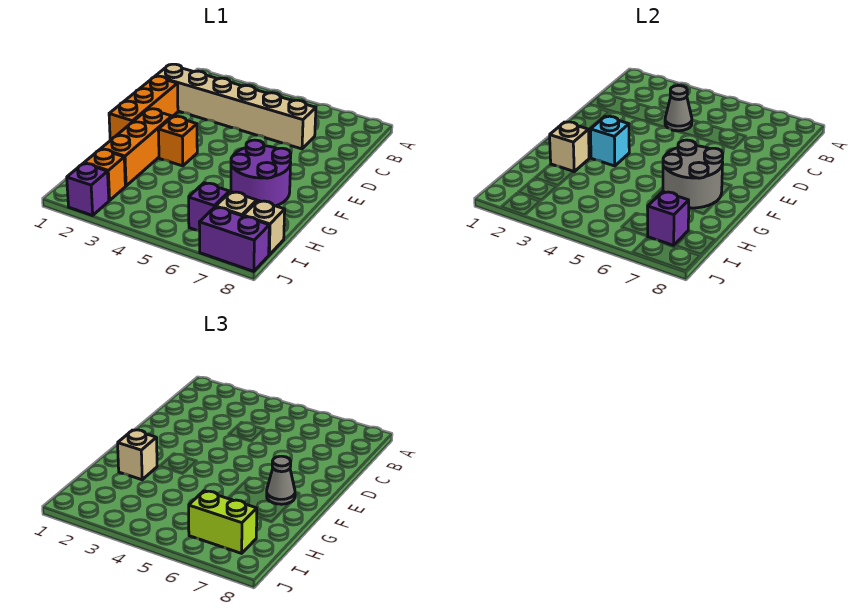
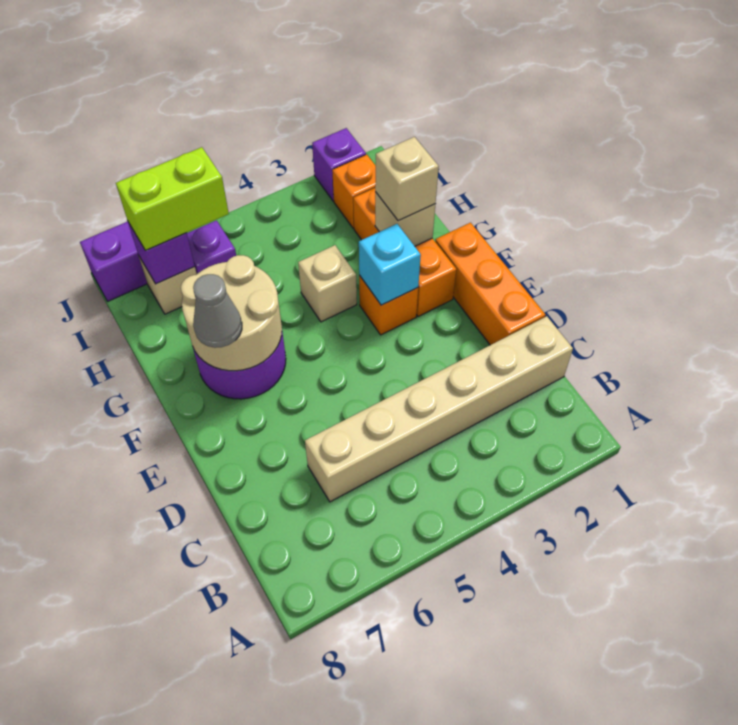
grey cone C4 level 2 -> none
grey round brick F6:G7 level 2 -> tan round brick F6:G7 level 2
tan brick I8 level 1 -> tan brick G4 level 1

